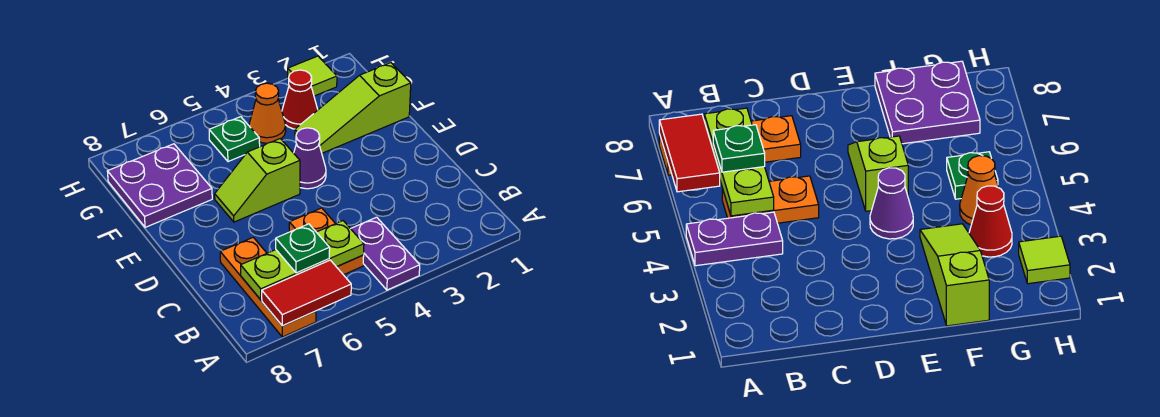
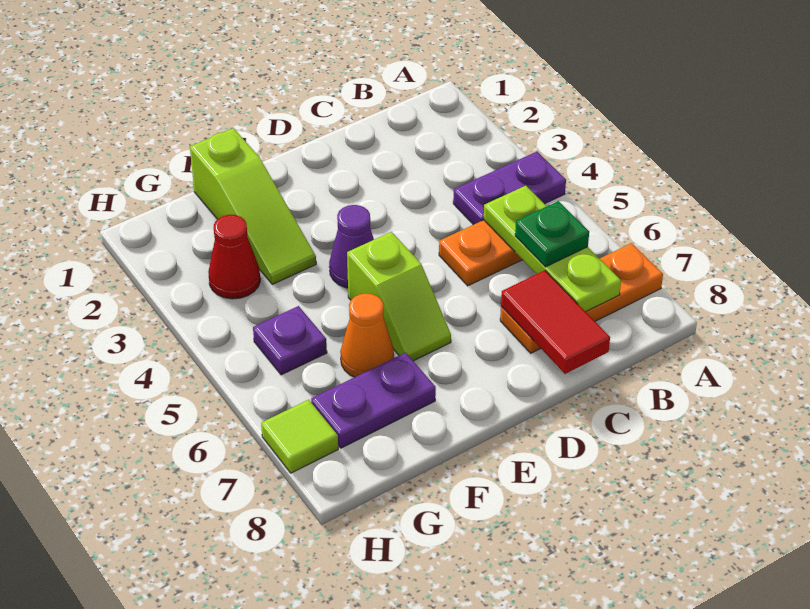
red tile A6:A7 level 2 -> red tile C7:C8 level 2
purple plate F7:G8 level 1 -> purple plate F7:G7 level 1
orange cone G4 level 1 -> orange cone F6 level 1
green plate G5 level 1 -> purple plate G5 level 1
lime tile H2 level 1 -> lime tile H7 level 1

